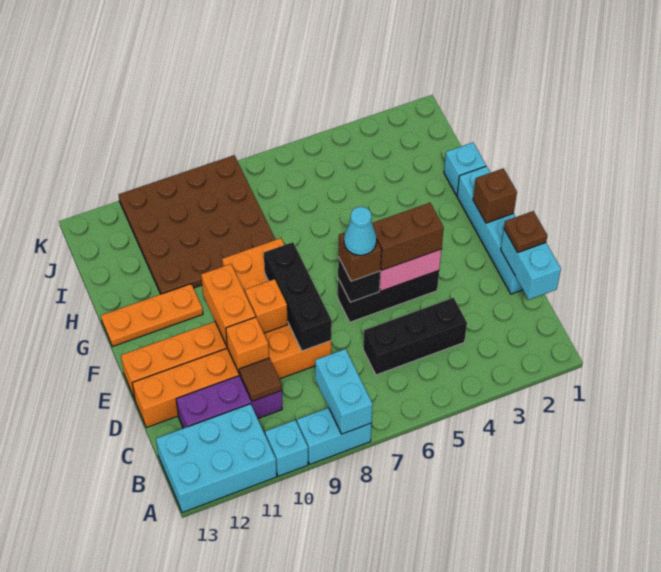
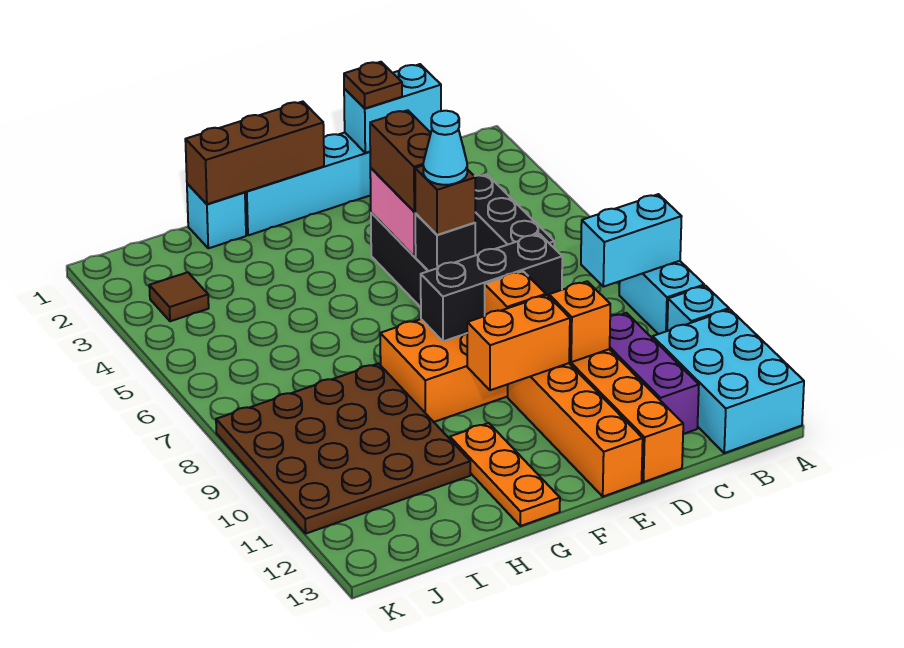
brown tile C10 level 2 -> brown tile J3 level 1
brown brick F1 level 2 -> brown brick F1:H1 level 2

